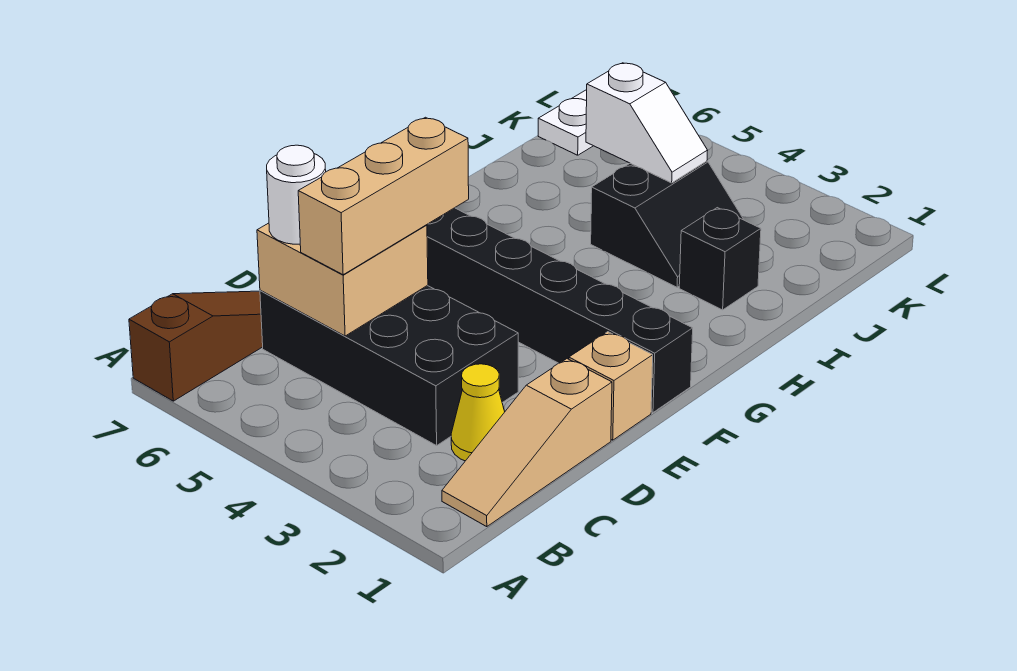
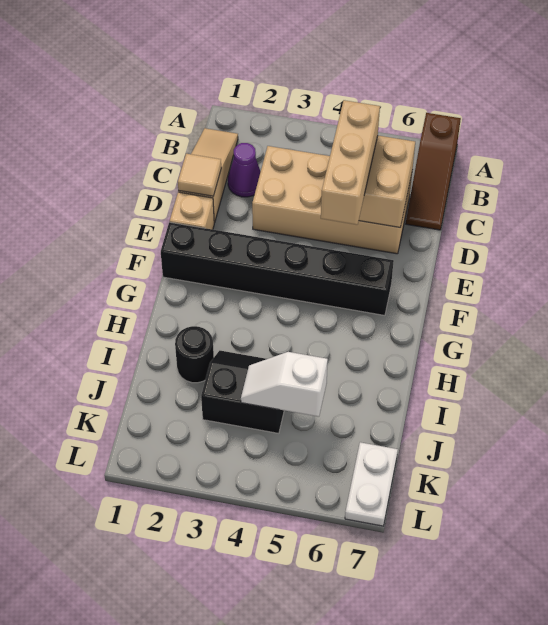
yellow cone C2 level 1 -> purple cone C2 level 1
black brick C3:D6 level 1 -> tan brick C3:D6 level 1
white round brick C6 level 3 -> none
none -> tan tile D1 level 2
black brick I2 level 1 -> black round brick I2 level 1
black slope I3:J4 level 1 top 4 -> black slope I3:J4 level 1 top J

